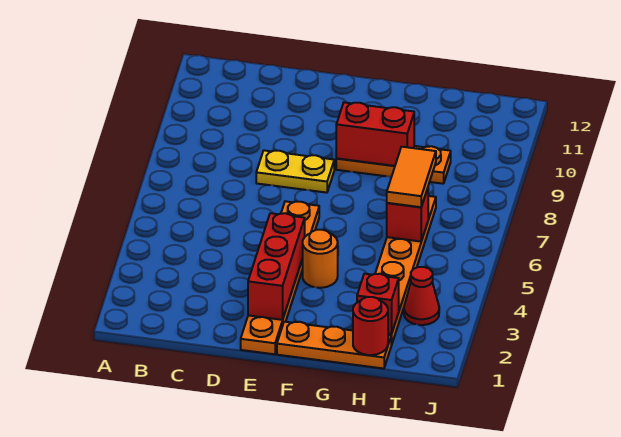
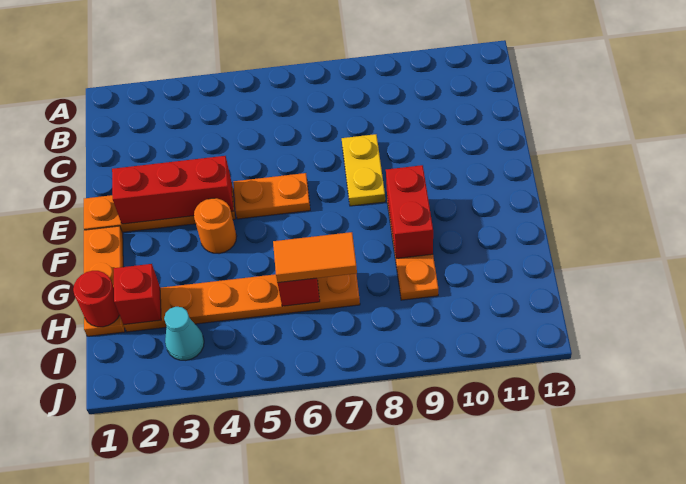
red cone I3 level 1 -> cyan cone I3 level 1

